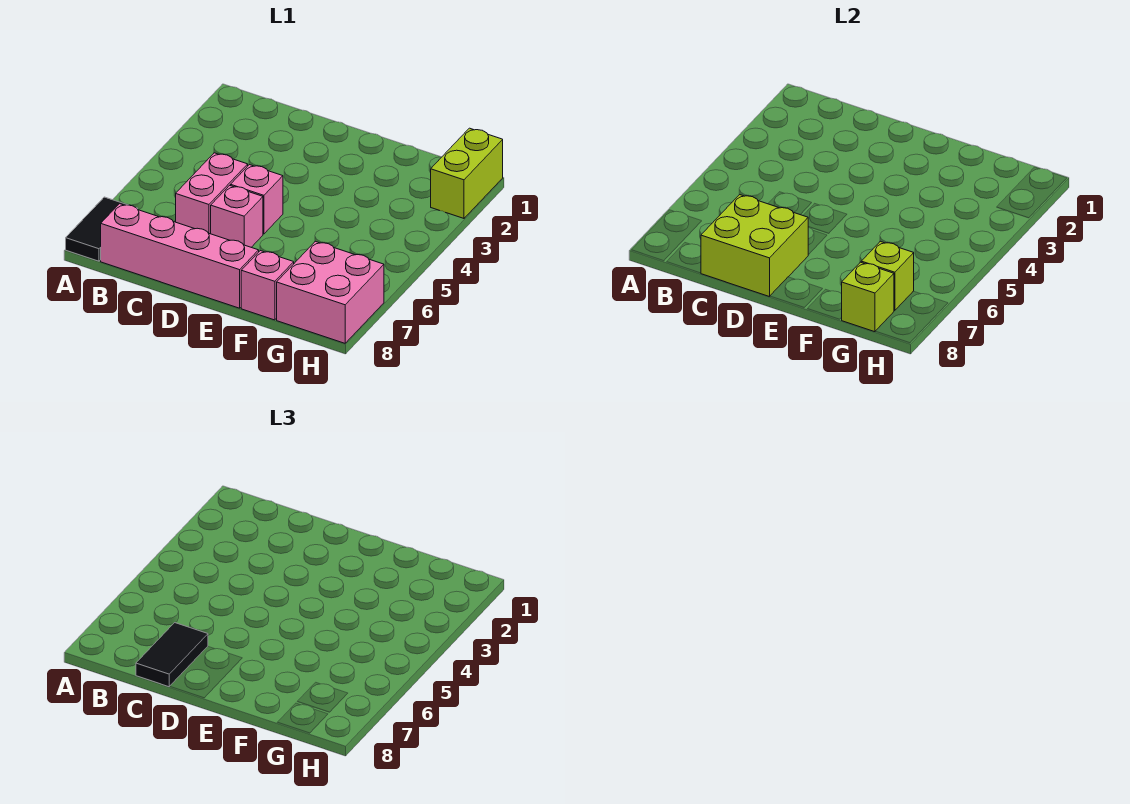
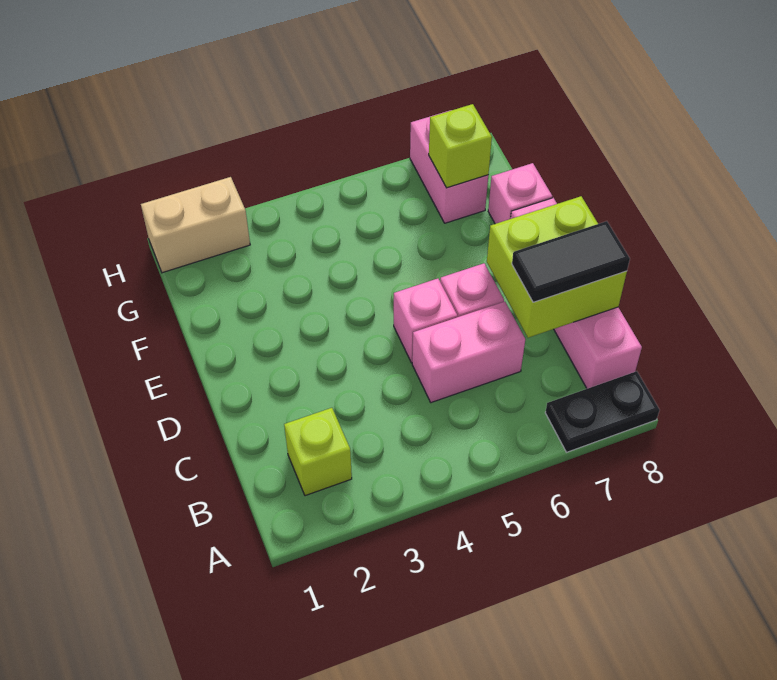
black tile A7:A8 level 1 -> black plate A7:A8 level 1
pink brick G7:H8 level 1 -> pink brick G7:H7 level 1
lime brick G8 level 2 -> lime brick B2 level 1
lime brick H1:H2 level 1 -> tan brick H1:H2 level 1

